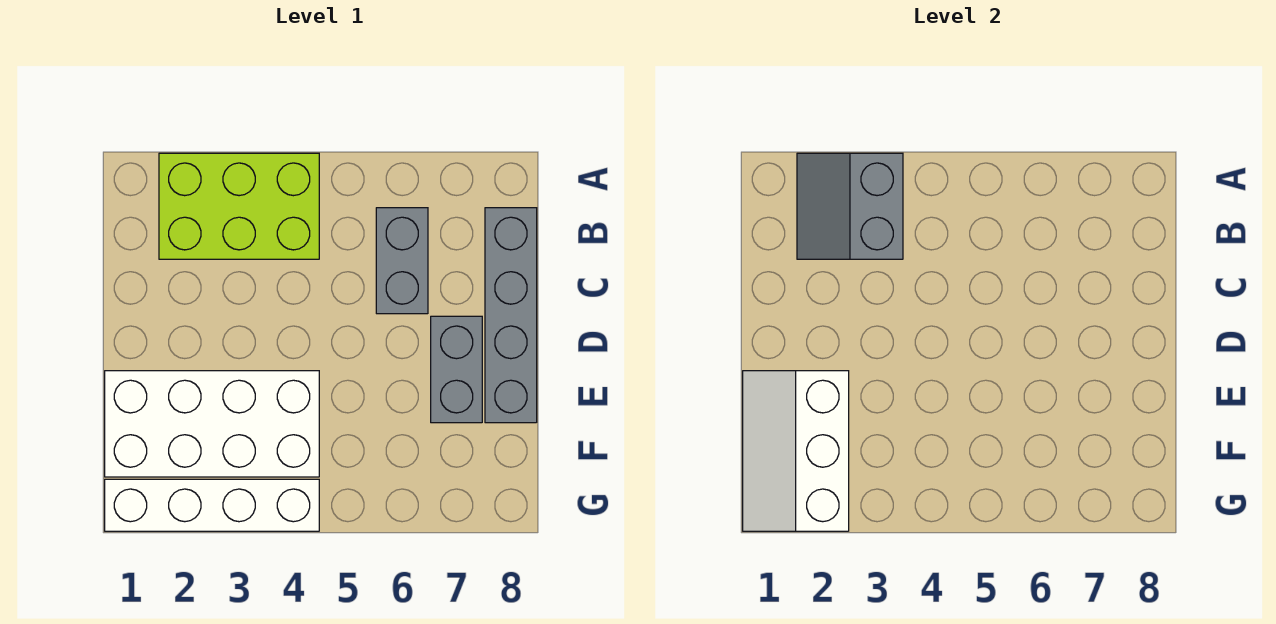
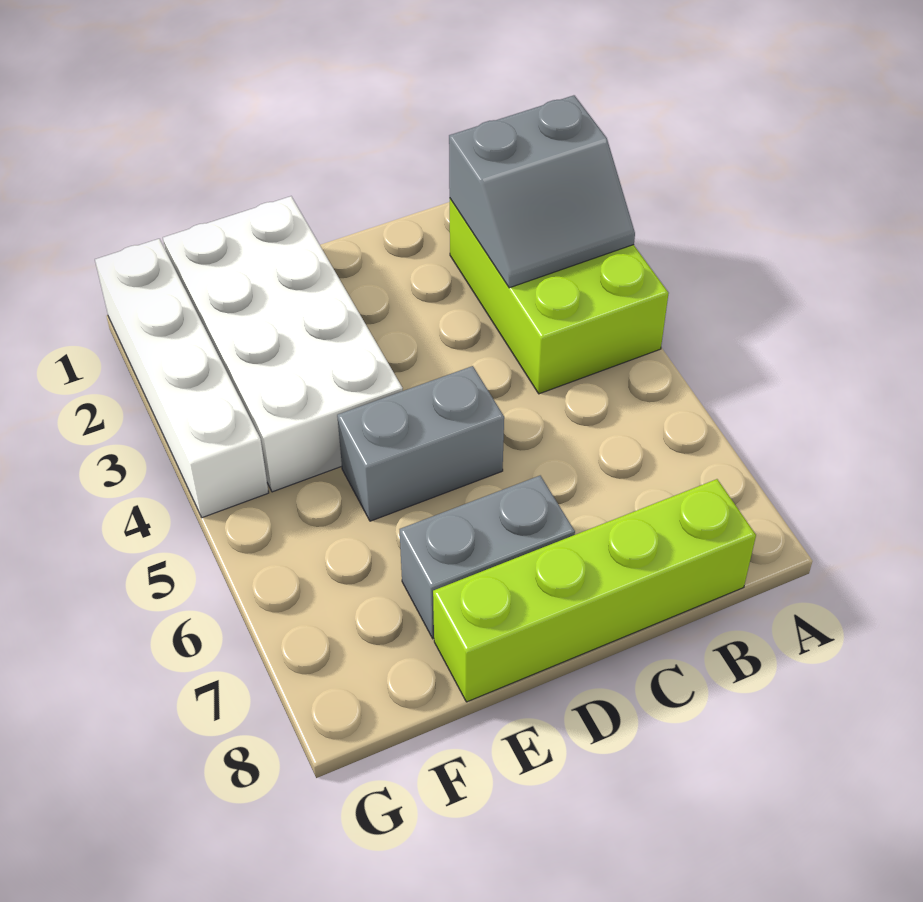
grey slope A2:B3 level 2 top 3 -> grey slope A2:B3 level 2 top 2
grey brick B6:C6 level 1 -> grey brick D5:E5 level 1
grey brick B8:E8 level 1 -> lime brick B8:E8 level 1
white slope E1:G2 level 2 top 2 -> none

